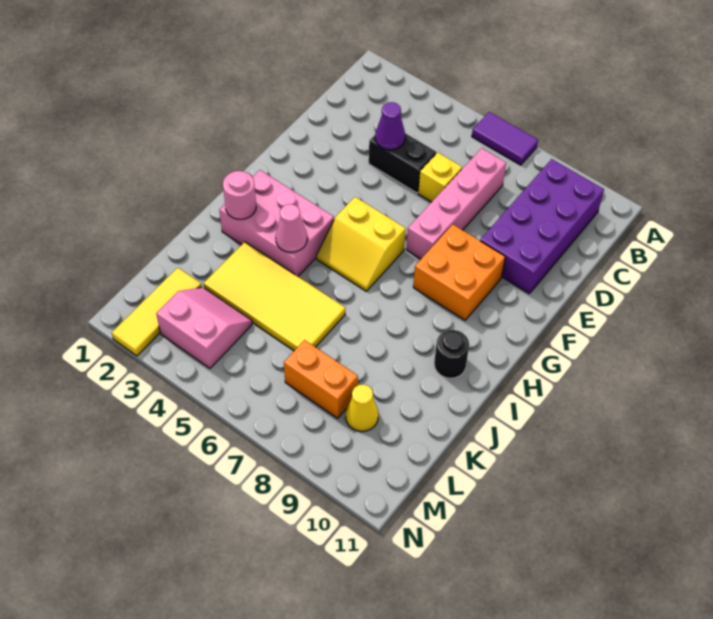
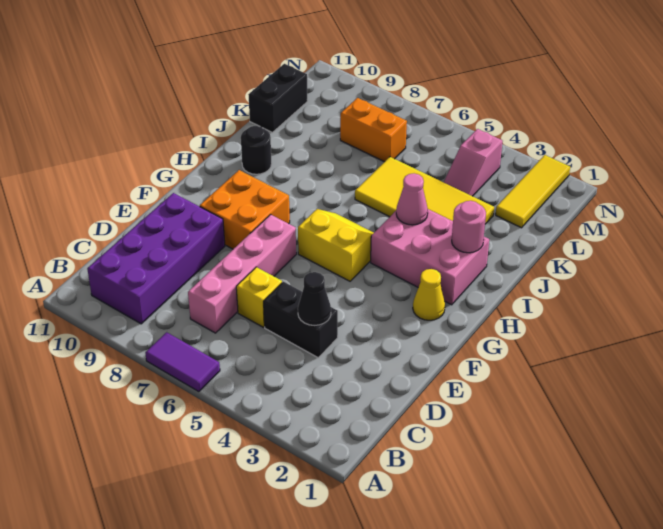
purple cone D4 level 2 -> black cone D4 level 2
none -> black brick K11:L11 level 1
pink slope L3:M4 level 1 top M -> pink slope L4:M4 level 1 top M
yellow cone L9 level 1 -> yellow cone G2 level 1

